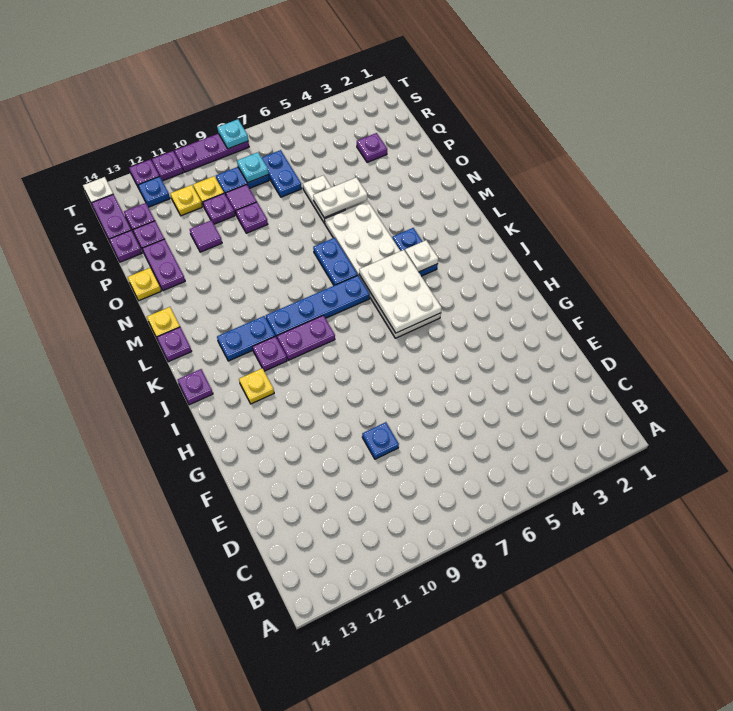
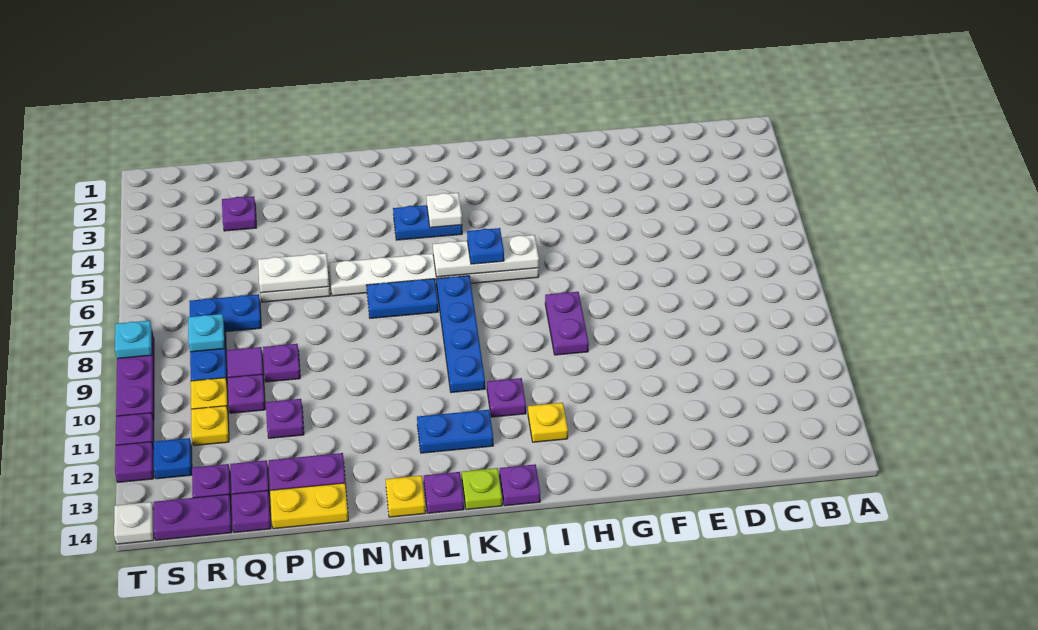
blue plate E9 level 1 -> blue plate J6 level 3
white plate I5:N6 level 1 -> white plate I6:N6 level 1
white plate I5:K6 level 2 -> white plate I6:K6 level 2
purple plate J9:J10 level 1 -> purple plate H8:H9 level 1
blue plate K11:K12 level 1 -> blue plate K12:L12 level 1
none -> lime plate K14 level 1
white plate O5:O6 level 2 -> white plate O6:P6 level 2
yellow plate O14 level 1 -> yellow plate O14:P14 level 1
purple tile P11 level 1 -> purple plate P11 level 1

